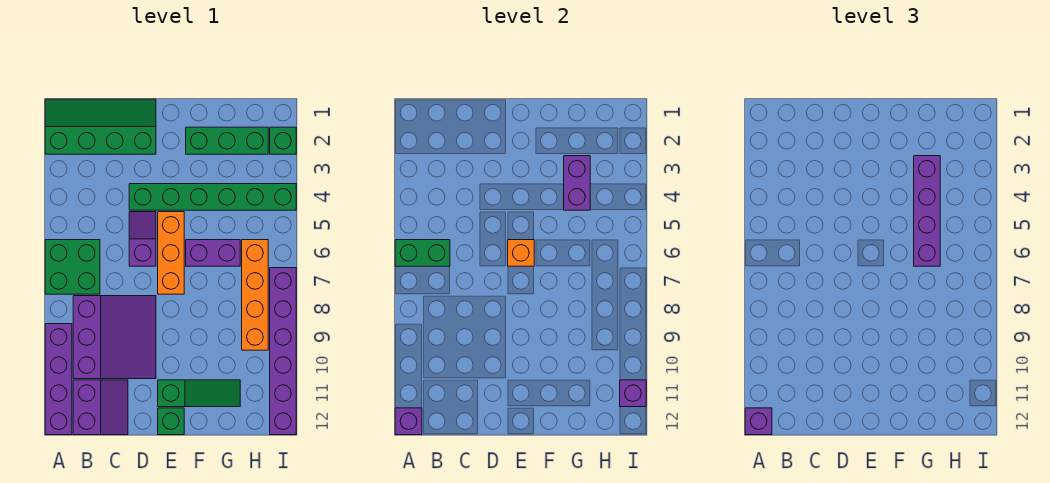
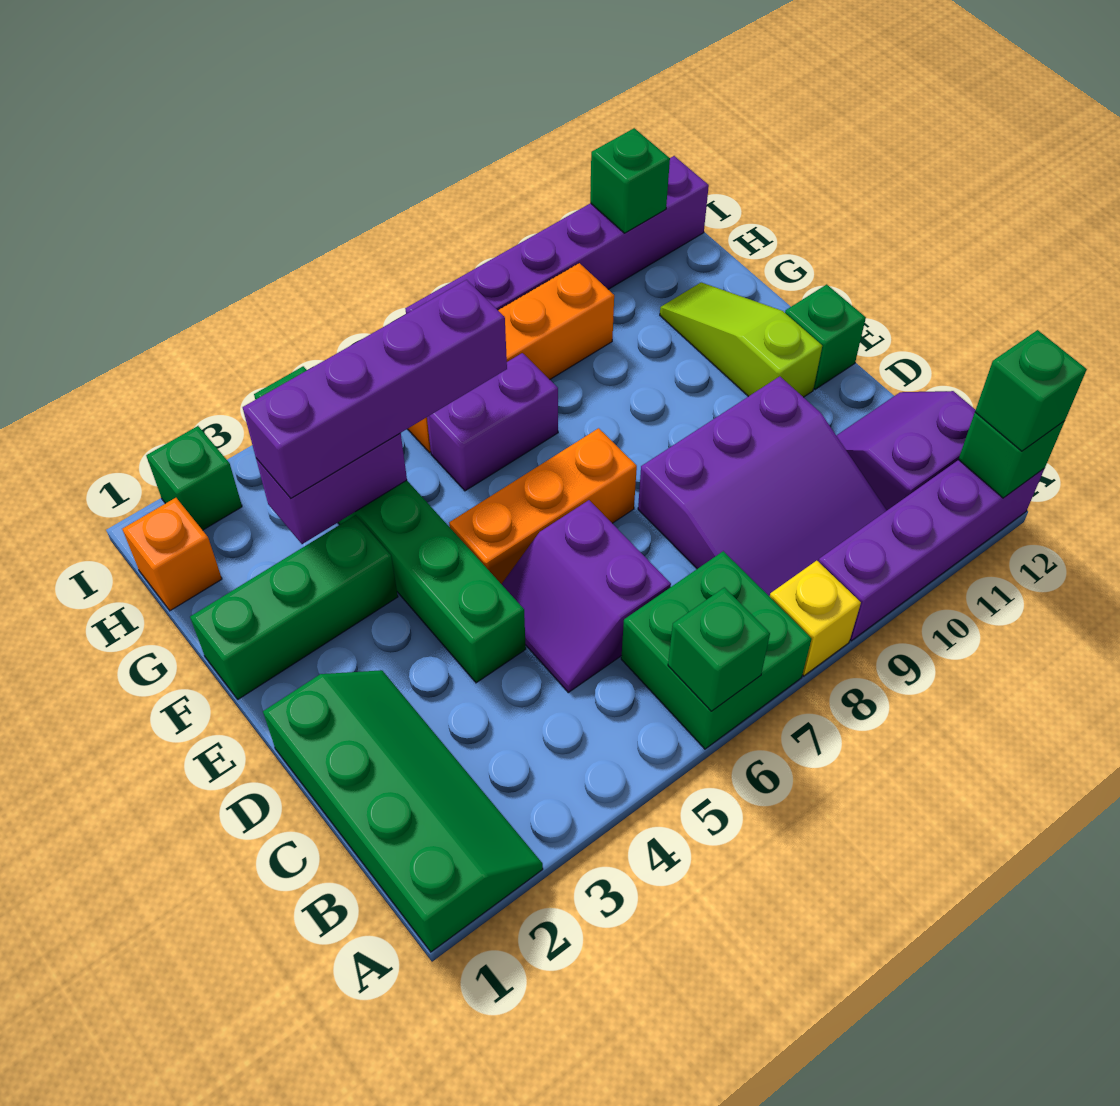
green slope A1:D2 level 1 top 2 -> green slope A1:D2 level 1 top 1
green brick A6:B6 level 2 -> green brick A6 level 2
none -> yellow brick A8 level 1
purple brick A12 level 2 -> green brick A12 level 2
purple brick A12 level 3 -> green brick A12 level 3
purple slope B8:D10 level 1 top B -> purple slope B8:D10 level 1 top D
purple slope D5:D6 level 1 top 6 -> purple slope C5:D6 level 1 top 6
orange brick E6 level 2 -> orange brick H1 level 1
green slope E11:G11 level 1 top E -> lime slope E11:G11 level 1 top E
green brick F2:H2 level 1 -> green brick F1:F3 level 1
purple brick F6:G6 level 1 -> purple brick G6:G7 level 1
purple brick I11 level 2 -> green brick I11 level 2

